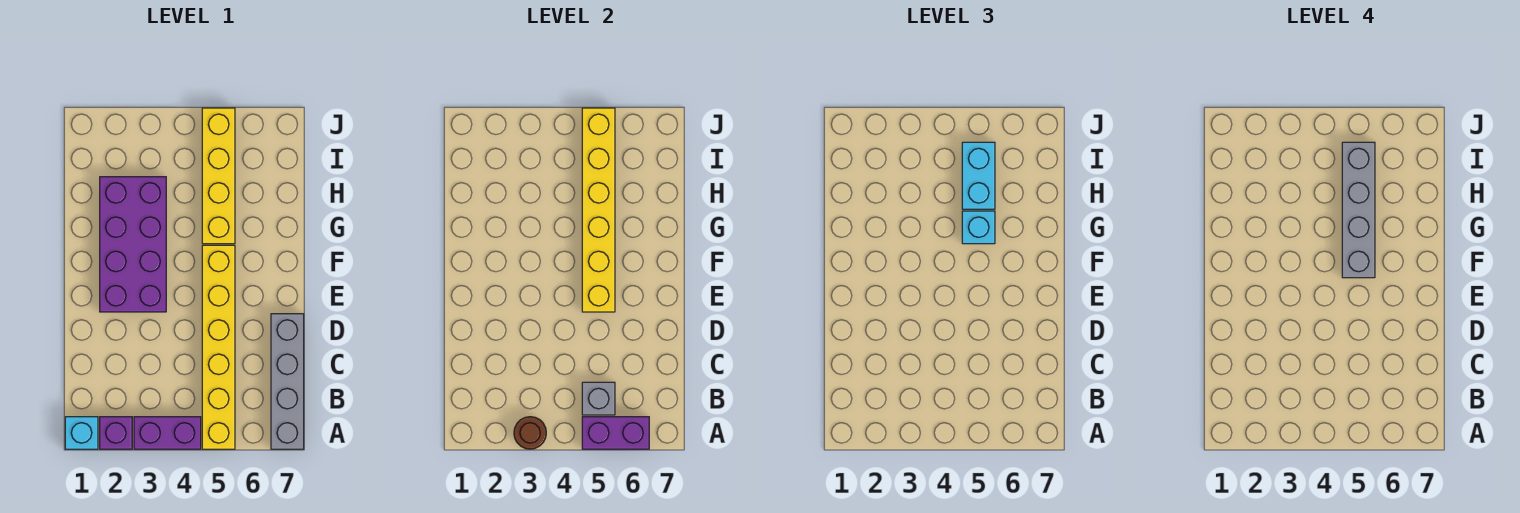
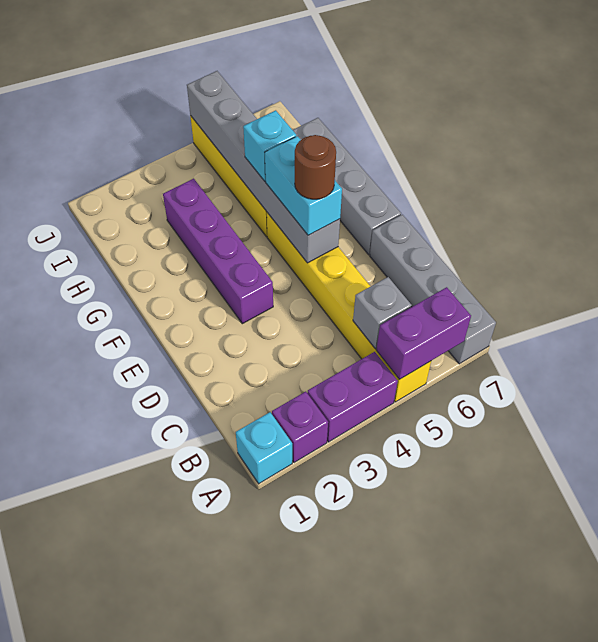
brown round brick A3 level 2 -> brown round brick E5 level 4
purple brick E2:H3 level 1 -> purple brick E3:H3 level 1
yellow brick E5:J5 level 2 -> grey brick E5:J5 level 2
grey brick F5:I5 level 4 -> grey brick E7:H7 level 1
cyan brick H5:I5 level 3 -> cyan brick E5:F5 level 3

